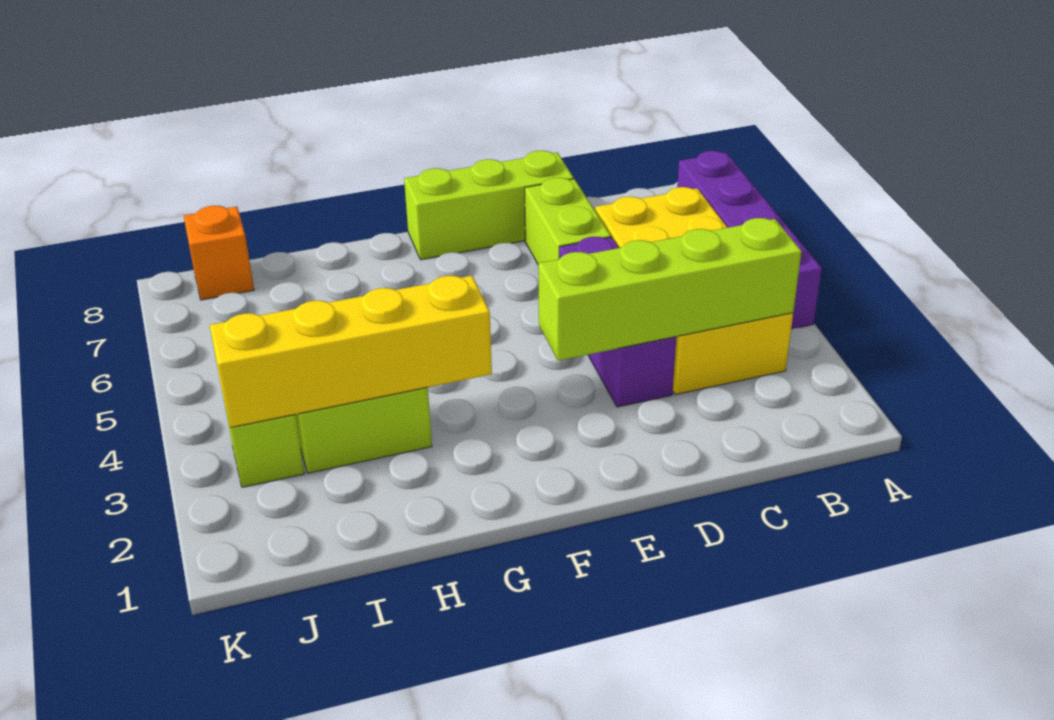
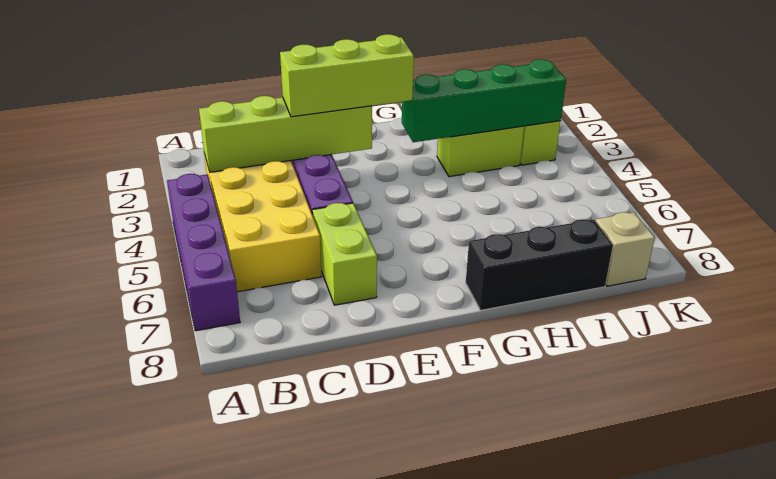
lime brick D8:F8 level 1 -> lime brick D3:F3 level 3
yellow brick G3:J3 level 2 -> green brick G3:J3 level 2
none -> black brick G8:I8 level 1
orange brick J8 level 1 -> tan brick J8 level 1

